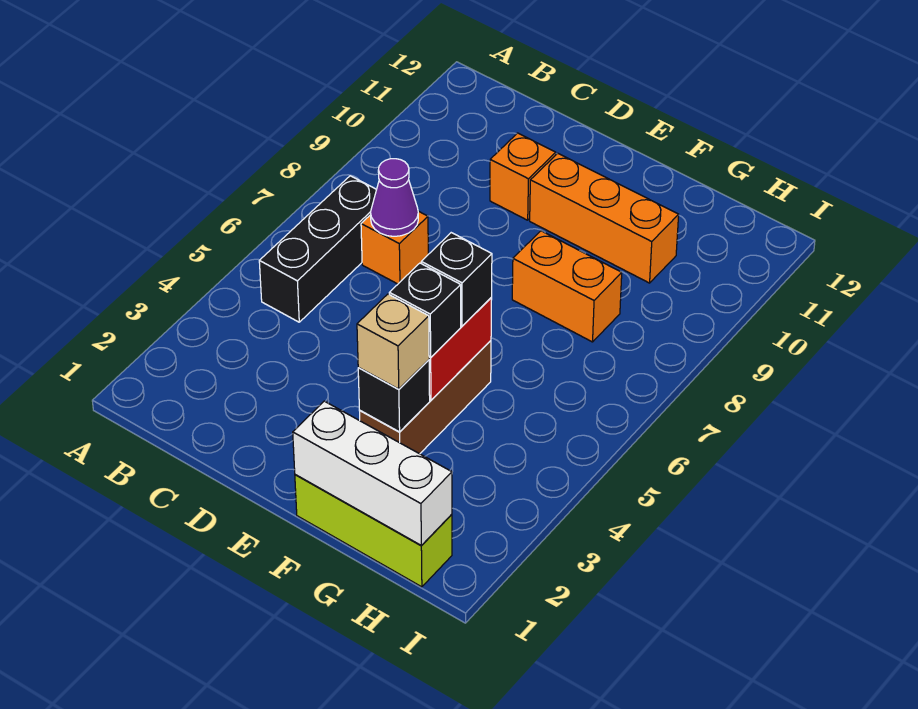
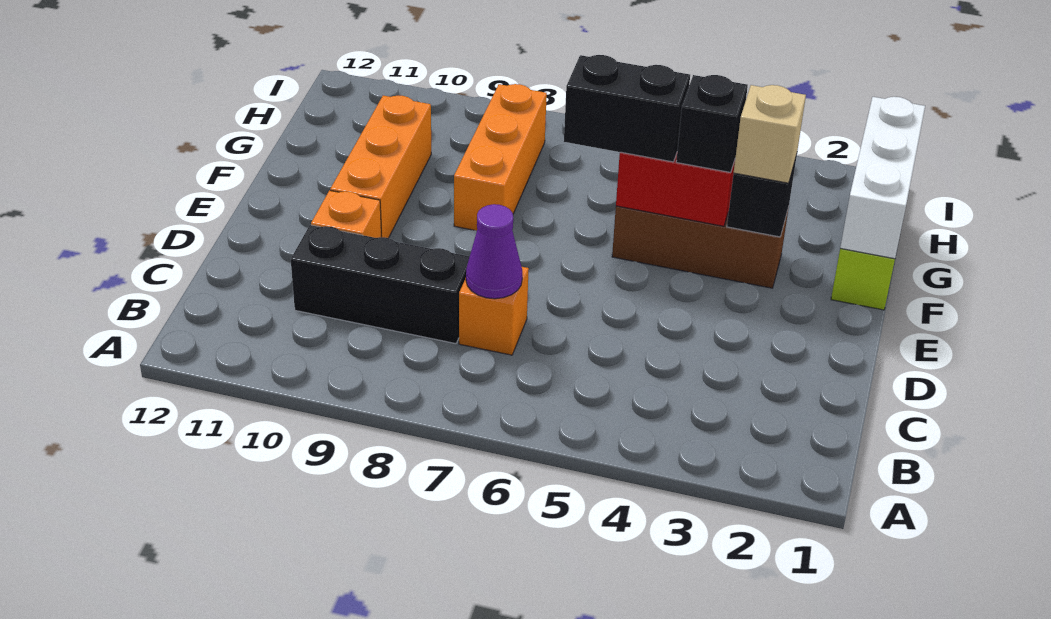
black brick B5:B7 level 1 -> black brick C8:C10 level 1
black brick F5 level 3 -> black brick F5:F6 level 3
orange brick F8:G8 level 1 -> orange brick F8:H8 level 1

